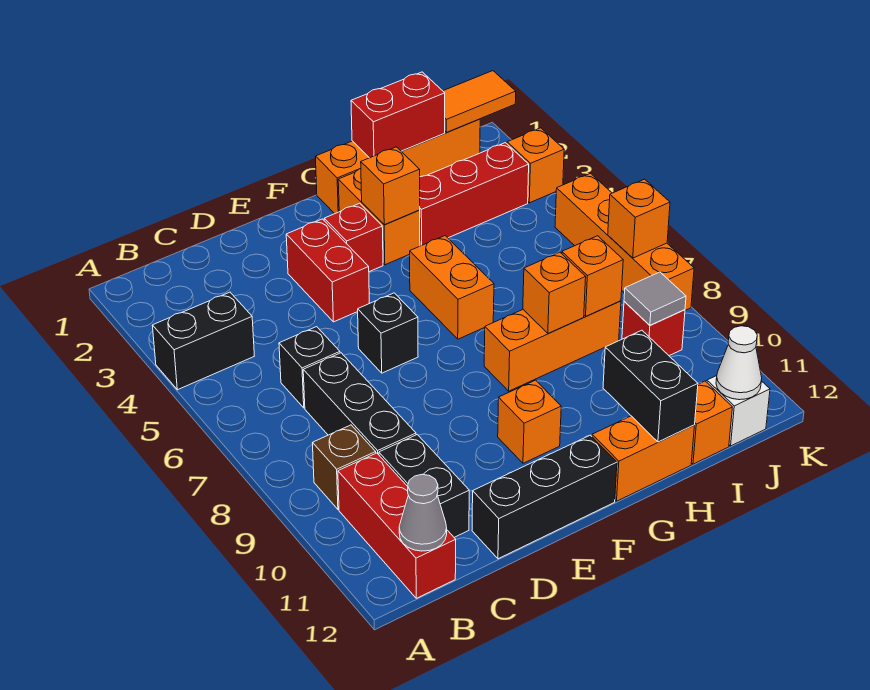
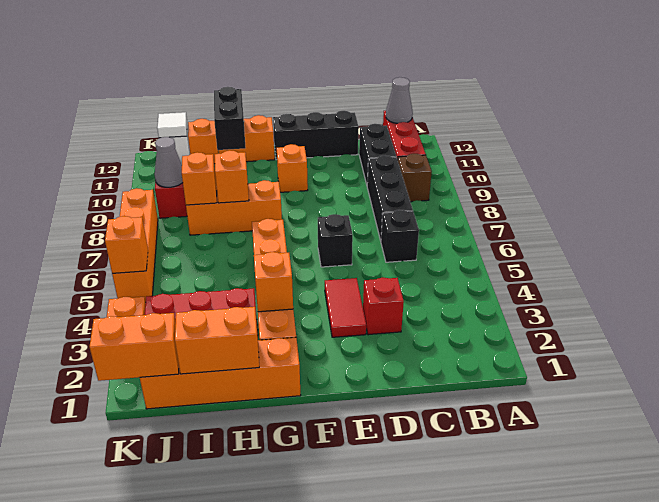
black brick A4:B4 level 1 -> none
red brick E3:E4 level 1 -> red tile E3:E4 level 1
red brick F3 level 1 -> red brick D3 level 1
red brick H1:I1 level 2 -> orange brick H1:I1 level 2
orange tile J1:K1 level 2 -> orange brick J1:K1 level 2
grey tile J9 level 2 -> grey cone J9 level 2
white cone J12 level 2 -> white tile J12 level 2
orange brick K7 level 2 -> orange brick K5 level 2

